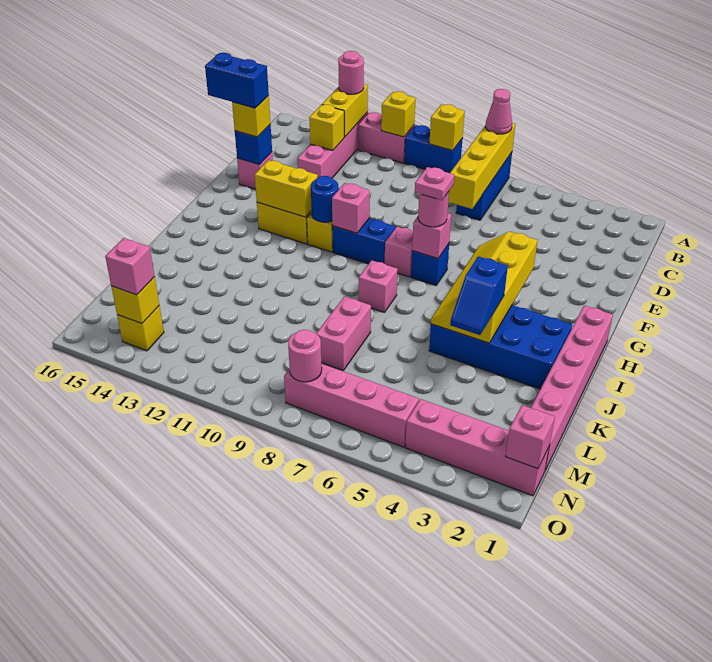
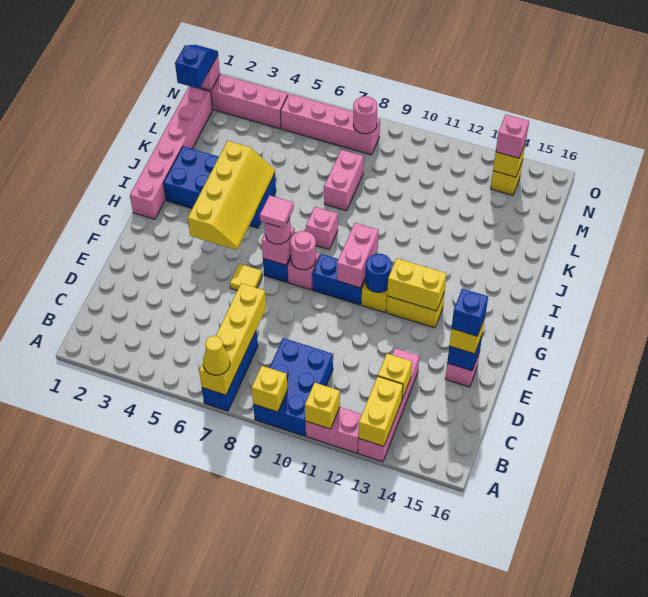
pink cone A7 level 3 -> yellow cone A7 level 3
blue brick A9:A10 level 1 -> blue brick A9:C10 level 1
pink round brick A13 level 3 -> pink round brick G8 level 2
blue brick E15:E16 level 4 -> blue brick E15 level 4
none -> yellow tile F6 level 1
pink plate G7 level 4 -> pink tile G7 level 4
pink brick G10 level 2 -> pink brick G10:H10 level 2
blue slope J4:K4 level 3 top J -> blue slope M1:N1 level 3 top M

